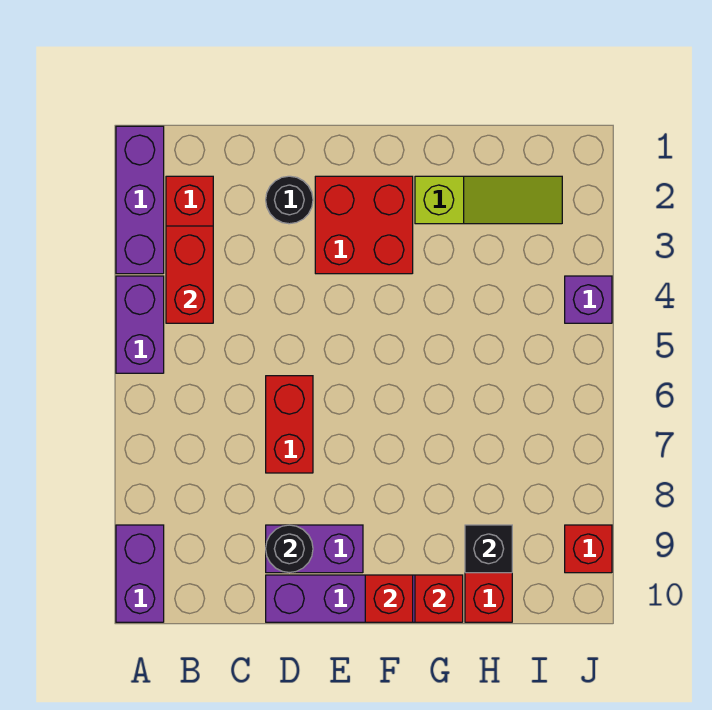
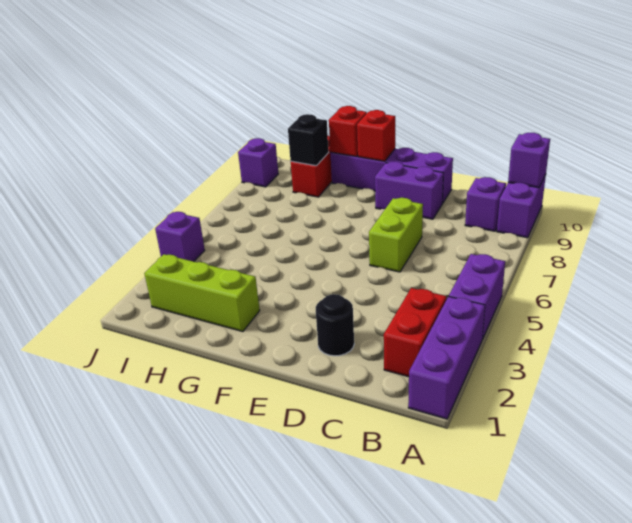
none -> purple brick A10 level 2
red brick B3:B4 level 2 -> none
none -> purple brick B9 level 1
red brick D6:D7 level 1 -> lime brick D6:D7 level 1
black round brick D9 level 2 -> none
red brick E2:F3 level 1 -> none
lime slope G2:I2 level 1 top G -> lime brick G2:I2 level 1
red brick J9 level 1 -> purple brick J9 level 1

